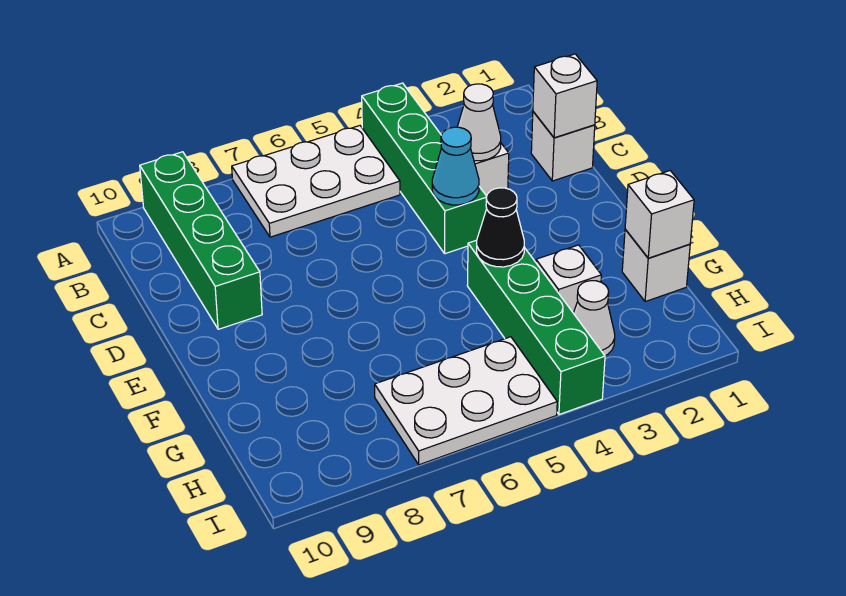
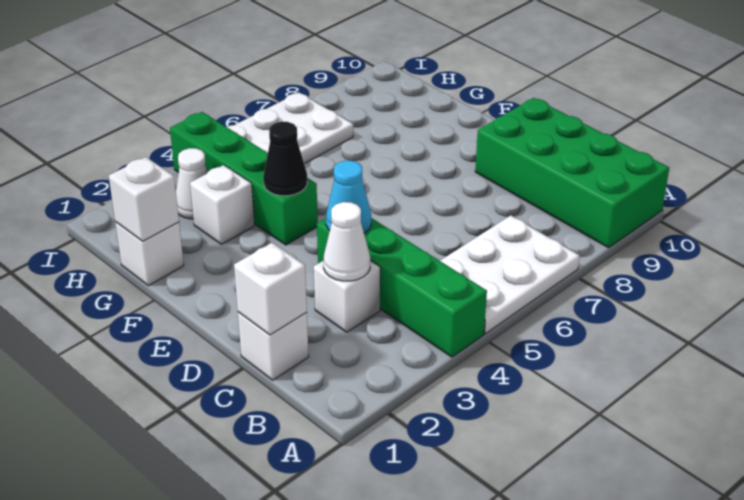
green brick A9:D9 level 1 -> green brick A9:D10 level 1

